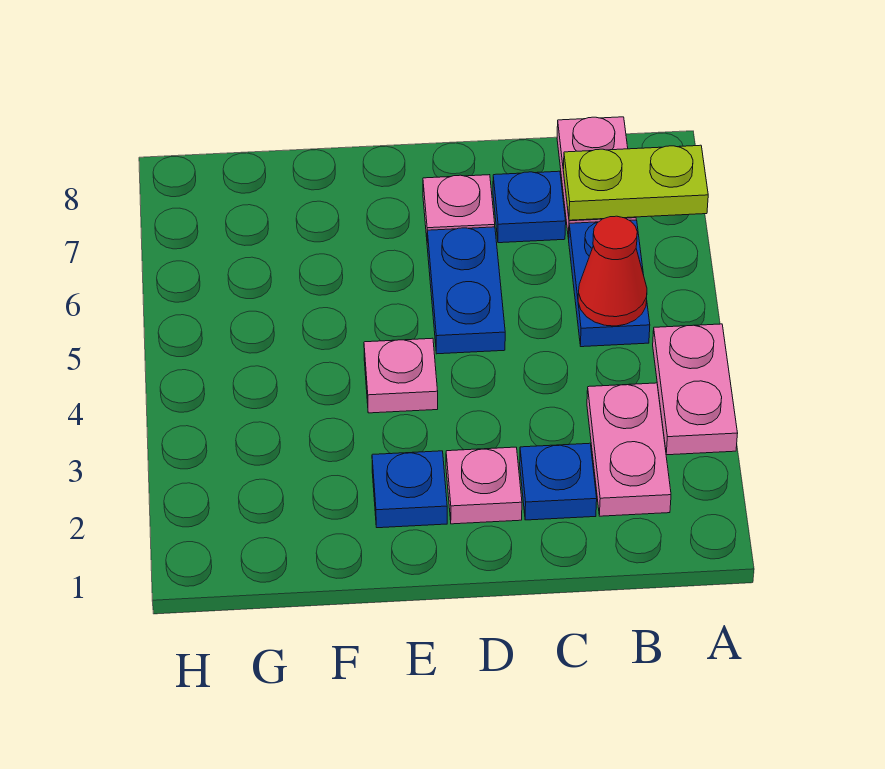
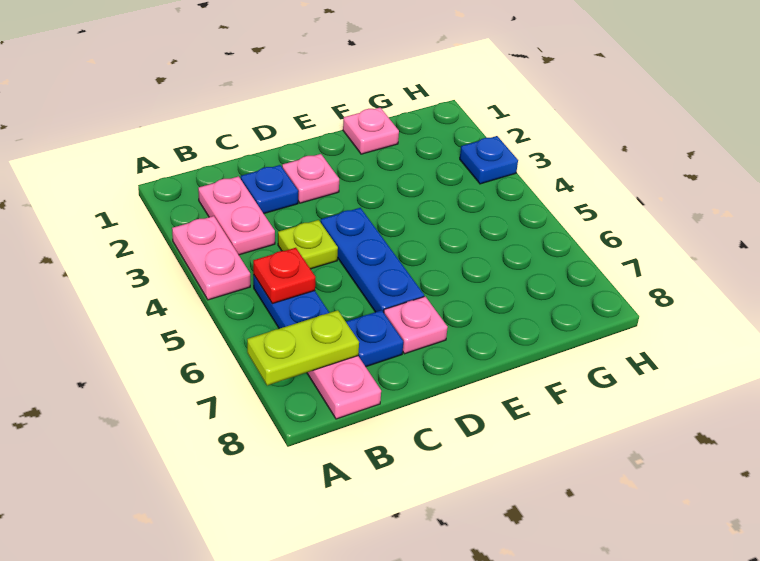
red cone B5 level 2 -> red plate B5 level 2
none -> lime plate C4 level 1
blue plate D5:D6 level 1 -> blue plate D4:D6 level 1
blue plate E2 level 1 -> blue plate H3 level 1
pink plate E4 level 1 -> pink plate F1 level 1

